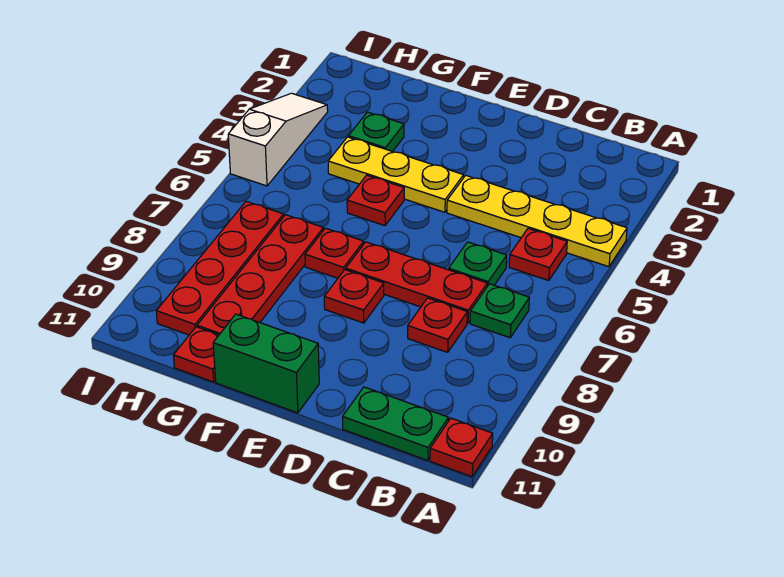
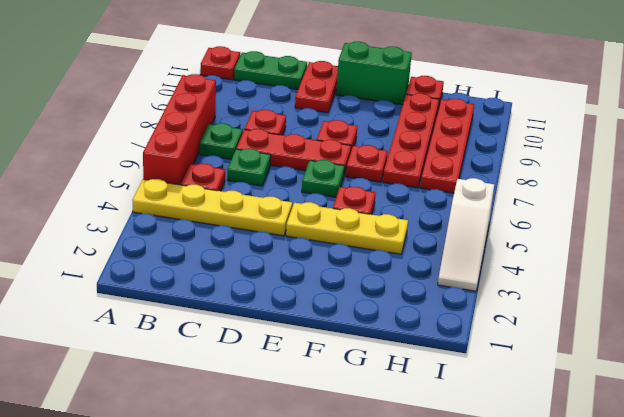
none -> red brick A5:A8 level 1
none -> red plate D10:D11 level 1
green plate G3 level 1 -> green plate E6 level 1

